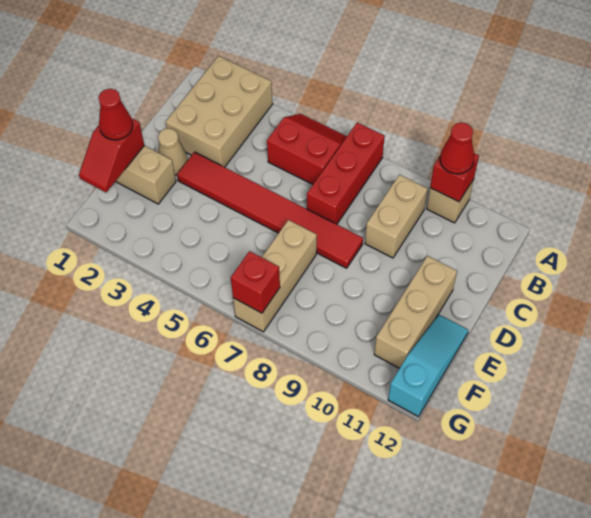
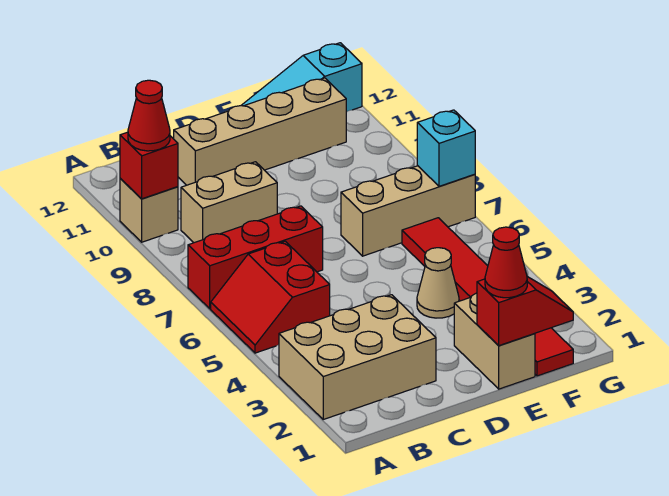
tan cone D2 level 1 -> tan cone E4 level 1
red tile D3:D8 level 1 -> red tile F1:F6 level 1
tan brick D11:F11 level 1 -> tan brick C11:F11 level 1
red brick G7 level 2 -> cyan brick G7 level 2

